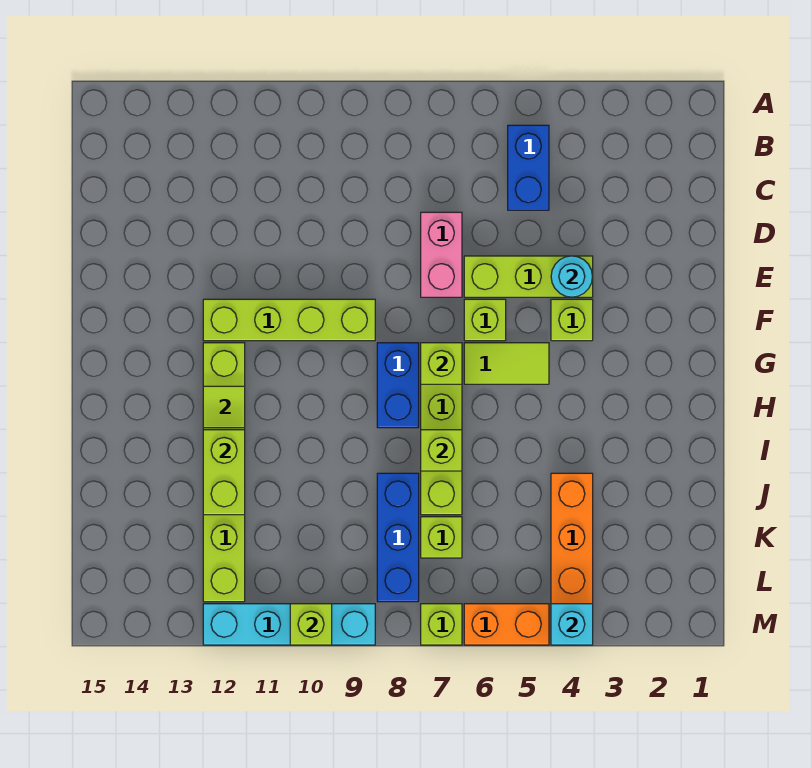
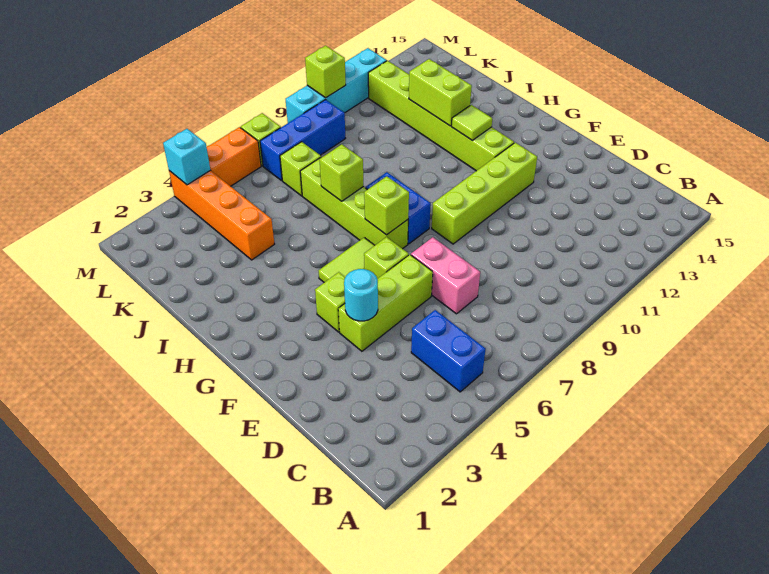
blue brick J8:L8 level 1 -> blue brick L7:L9 level 1

